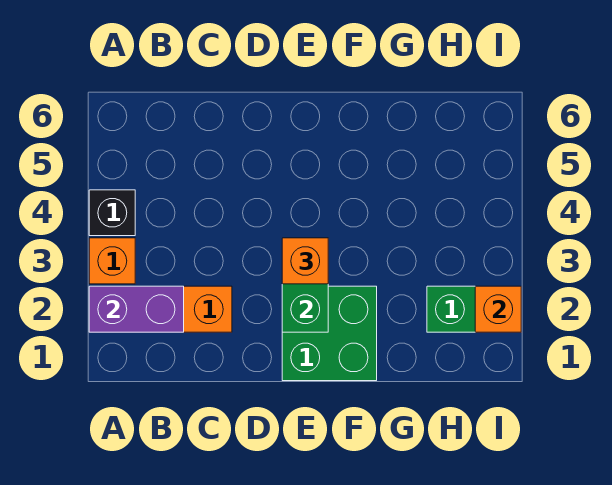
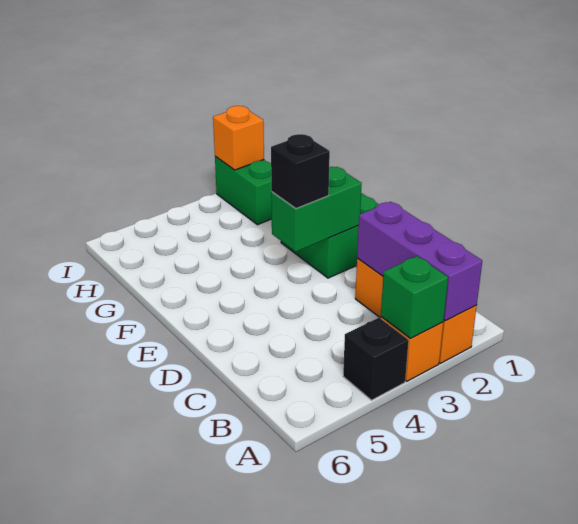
purple brick A2:B2 level 2 -> purple brick A2:C2 level 2
none -> green brick A3 level 2
orange brick E3 level 3 -> black brick E3 level 3

